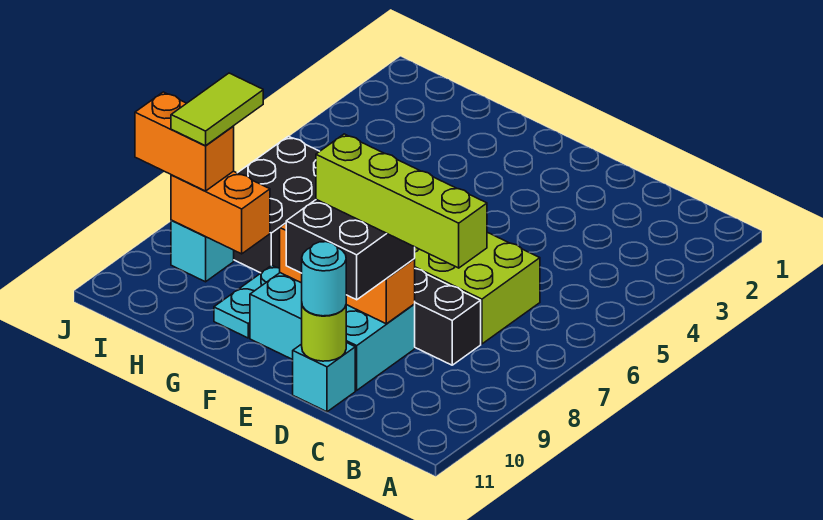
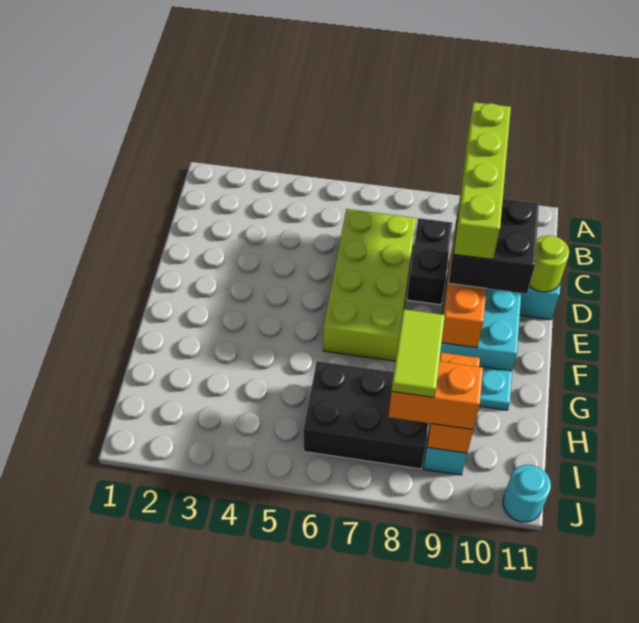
cyan round brick D11 level 3 -> cyan round brick J11 level 1
lime tile I8:I9 level 4 -> lime tile H8:I8 level 4
orange brick I9:J9 level 3 -> orange brick I8:I9 level 3

